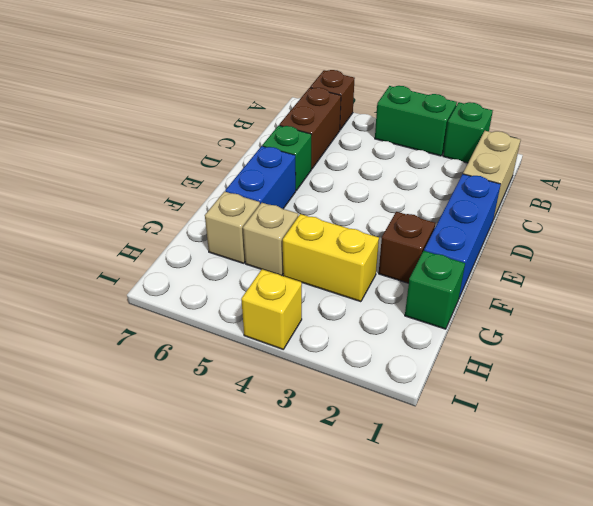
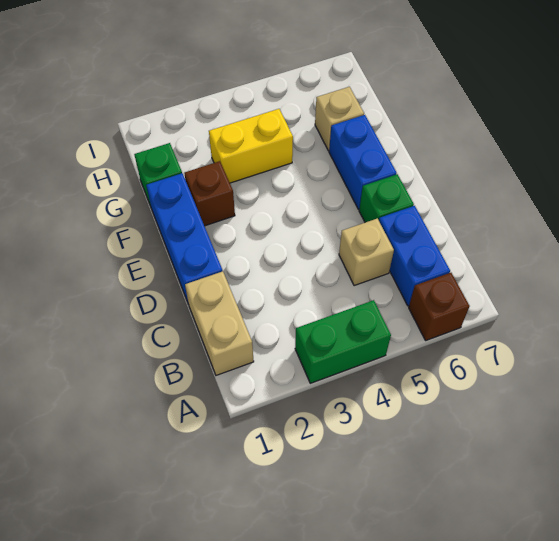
green brick A2 level 1 -> none
brown brick B6:C6 level 1 -> blue brick B6:C6 level 1
tan brick G5 level 1 -> tan brick C5 level 1
yellow brick I4 level 1 -> none

